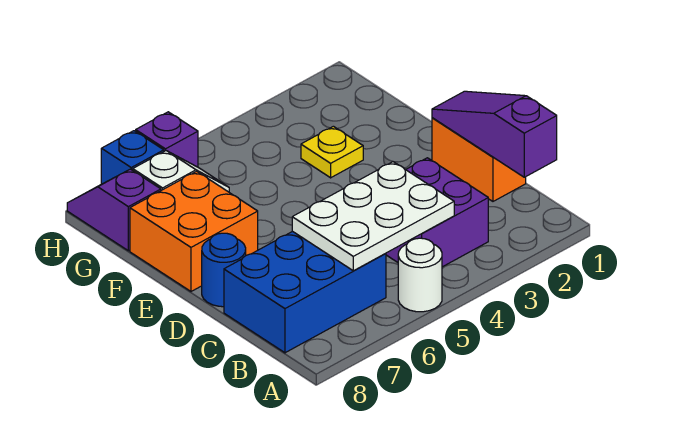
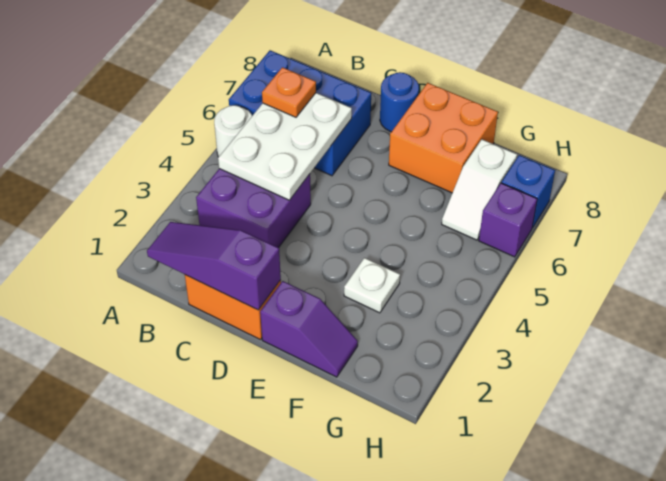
purple slope B1:D1 level 2 top B -> purple slope B1:D1 level 2 top D
blue brick B6:C8 level 1 -> blue brick A6:C7 level 1
none -> orange plate B6 level 3
yellow plate F3 level 1 -> white plate F3 level 1
purple slope G8:H8 level 1 top G -> purple slope E1:F1 level 1 top E

